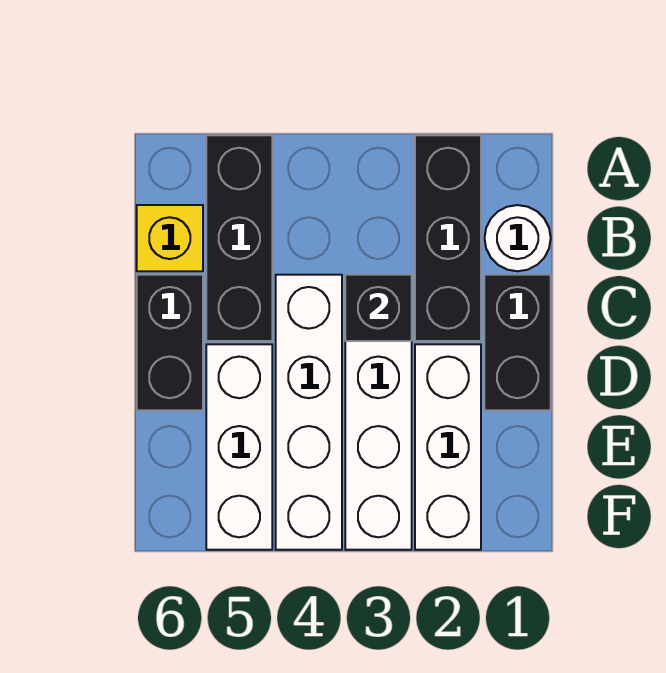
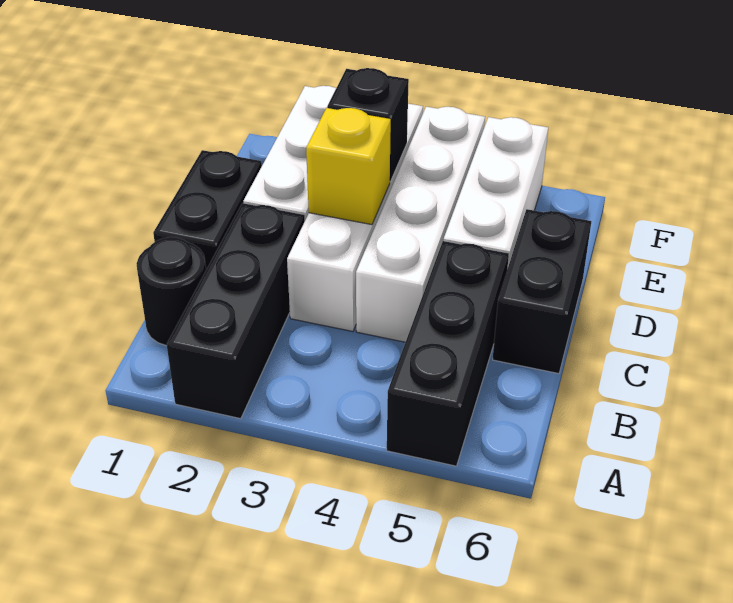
white round brick B1 level 1 -> black round brick B1 level 1
yellow brick B6 level 1 -> yellow brick D3 level 2
black brick C3 level 2 -> black brick E3 level 2

